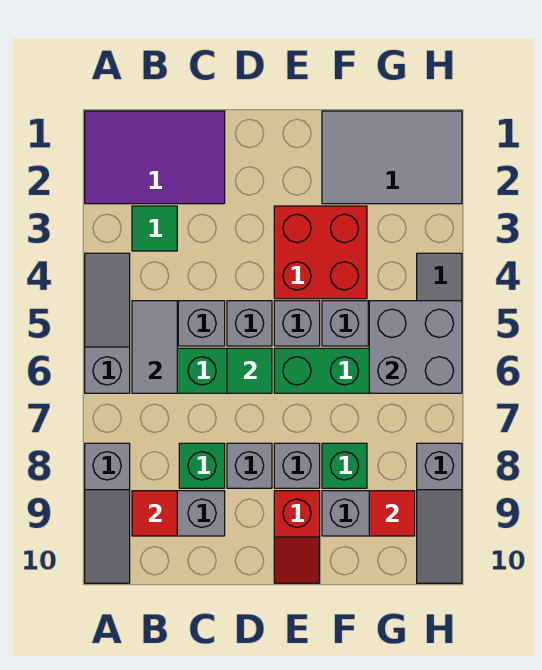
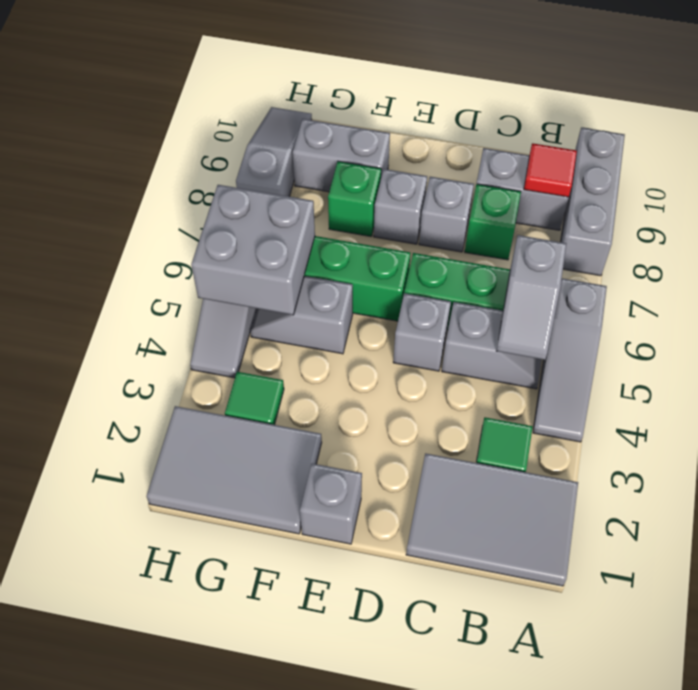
purple tile A1:C2 level 1 -> grey tile A1:C2 level 1
grey slope A8:A10 level 1 top 8 -> grey brick A8:A10 level 1
grey tile B5:B6 level 2 -> grey slope B5:B6 level 2 top 6
green tile D6 level 2 -> green tile G3 level 1
red brick E3:F4 level 1 -> none
grey brick E5 level 1 -> grey brick E1 level 1
red slope E9:E10 level 1 top 9 -> none
red tile G9 level 2 -> none

